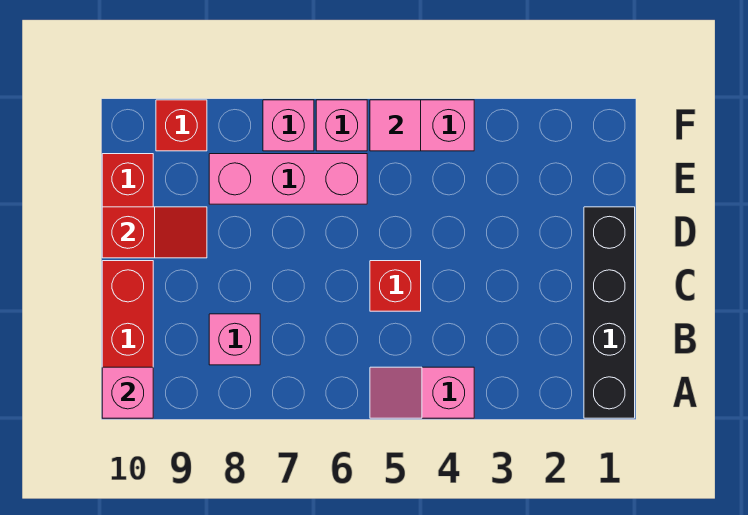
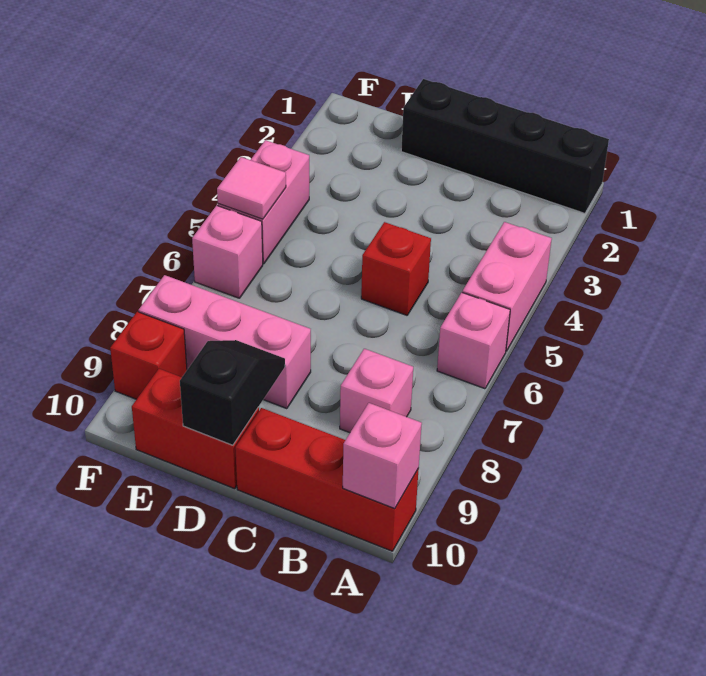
pink slope A4:A5 level 1 top 4 -> pink brick A4:A5 level 1
red slope D9:D10 level 2 top 10 -> black slope D9:D10 level 2 top 10
pink brick E6:E8 level 1 -> pink brick D8:F8 level 1
pink brick F7 level 1 -> pink brick A6 level 1

